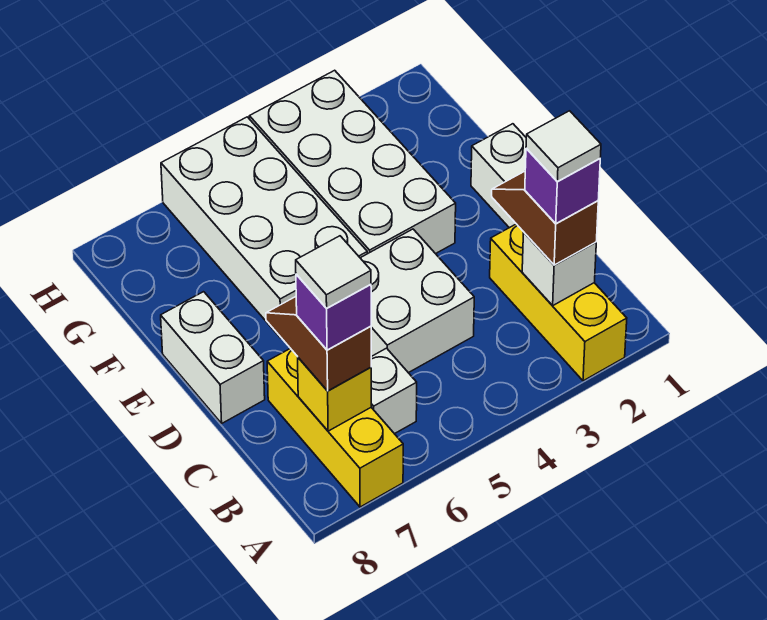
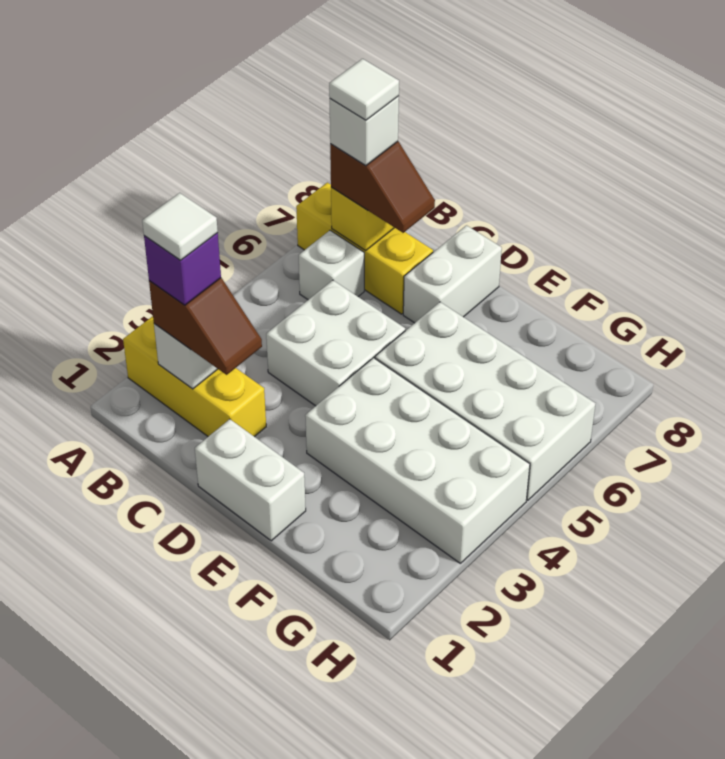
purple brick B7 level 4 -> white brick B7 level 4
white brick D8:E8 level 1 -> white brick D7:D8 level 1

